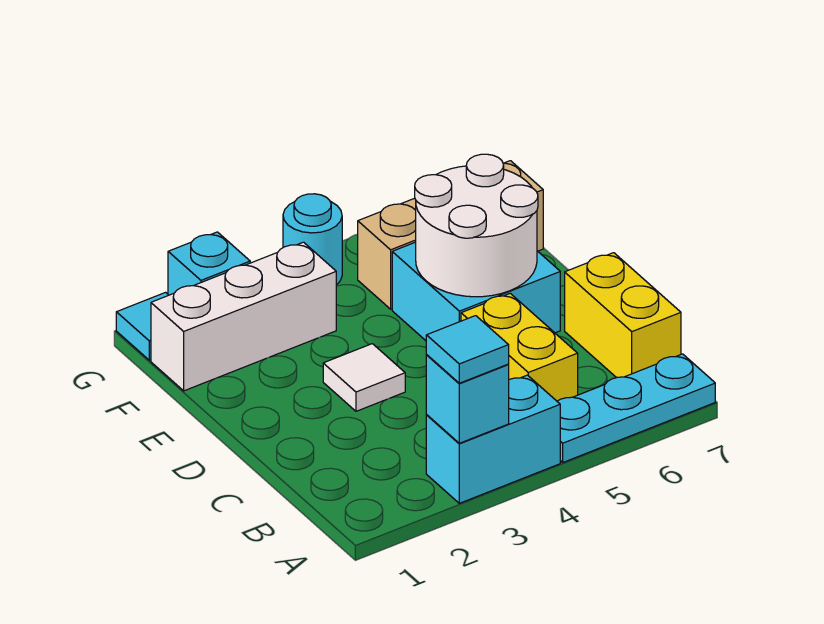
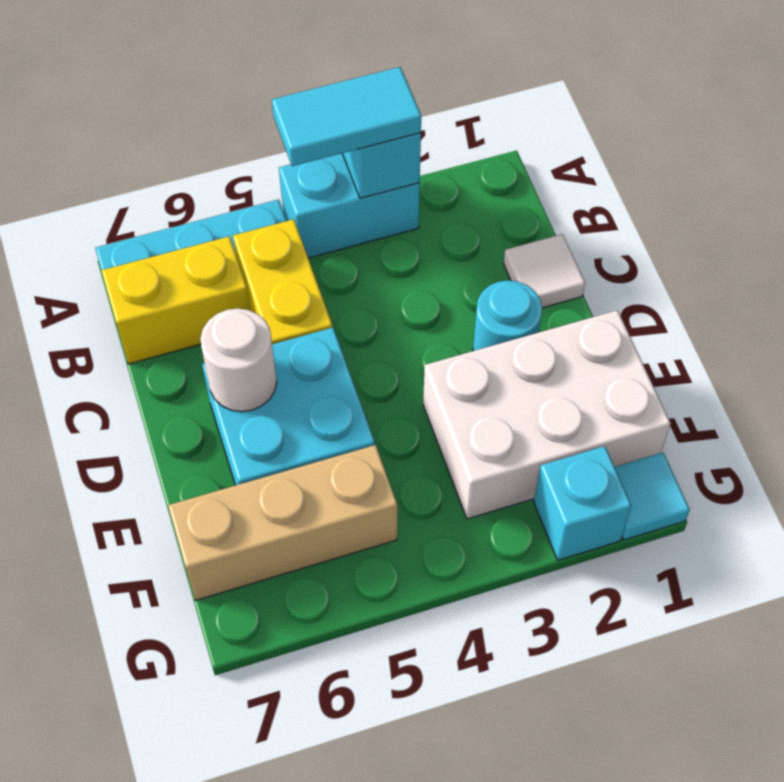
cyan tile A3 level 3 -> cyan tile A3:A4 level 3
yellow brick B7:C7 level 1 -> yellow brick B6:B7 level 1
white tile D3 level 1 -> white tile C1 level 1
white round brick D5:E6 level 2 -> white round brick D6 level 2
white brick F1:F3 level 1 -> white brick E1:F3 level 1
cyan round brick G4 level 1 -> cyan round brick D2 level 1

